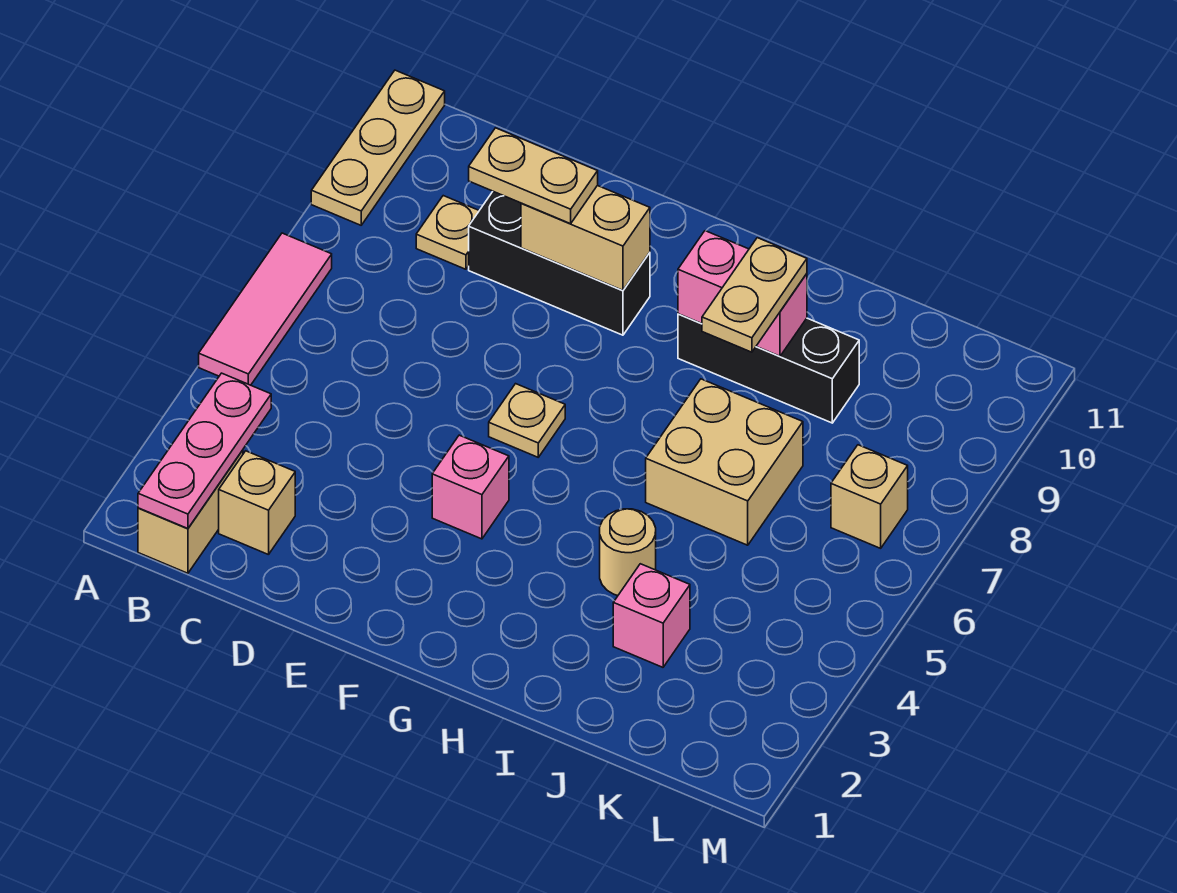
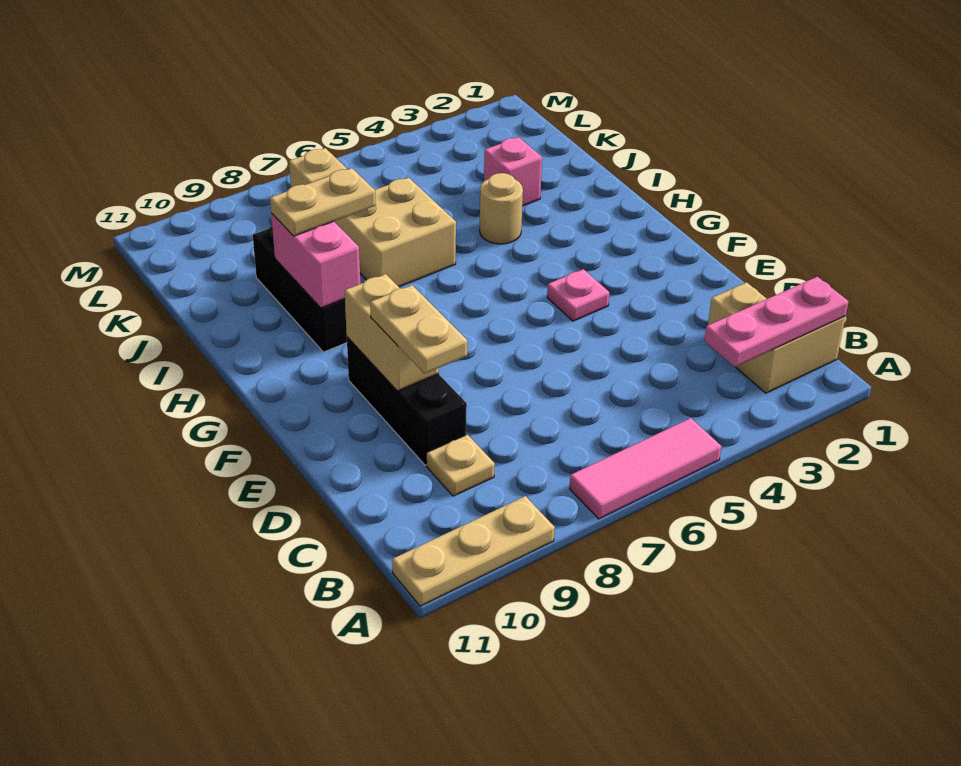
pink brick F4 level 1 -> pink plate F4 level 1
tan plate F6 level 1 -> none

